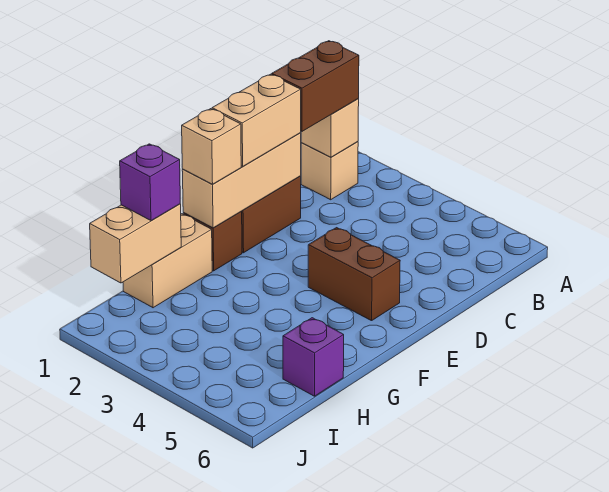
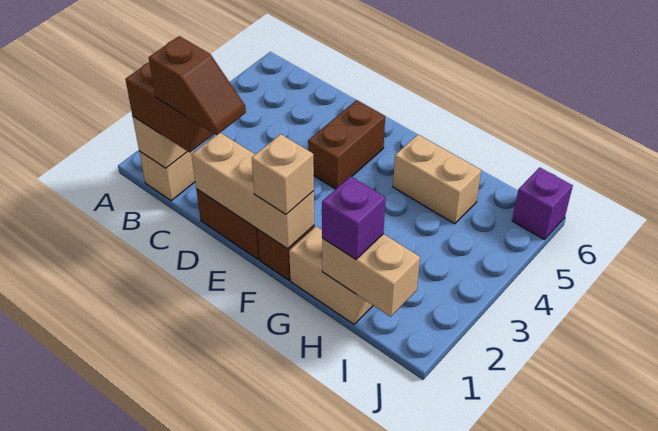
none -> brown slope C1:D1 level 4 top C
tan brick D1:E1 level 3 -> tan brick G5:H5 level 1
purple brick H6 level 1 -> purple brick J6 level 1

